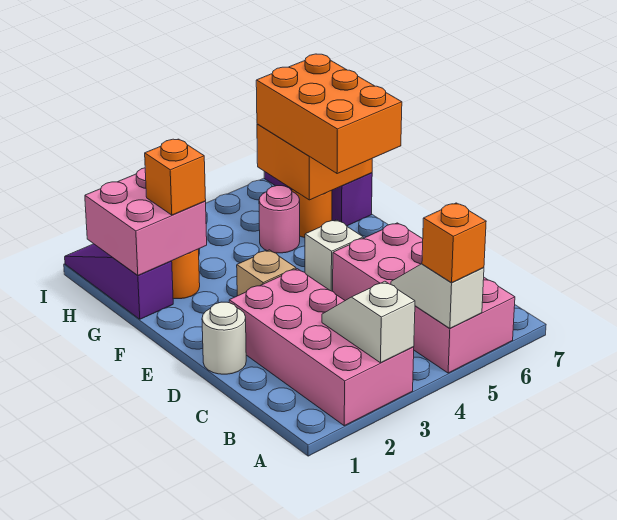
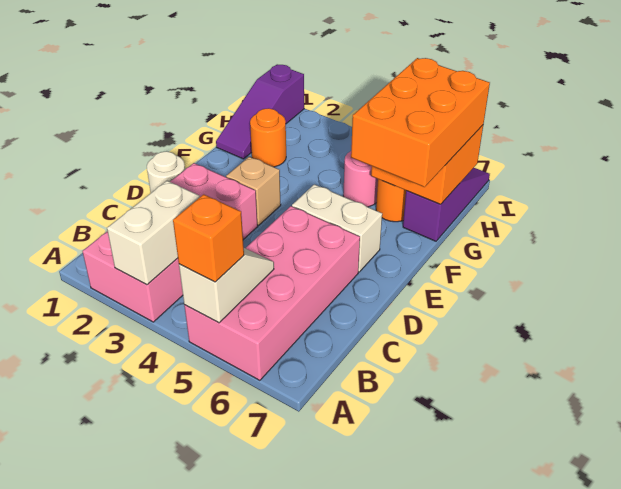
white slope A3:B3 level 2 top A -> white brick A3:B3 level 2
white brick E5 level 1 -> white brick E5:E6 level 1
purple slope G1:I1 level 1 top G -> purple slope G1:I1 level 1 top I
pink brick G1:H2 level 2 -> none
orange brick G2 level 3 -> none

